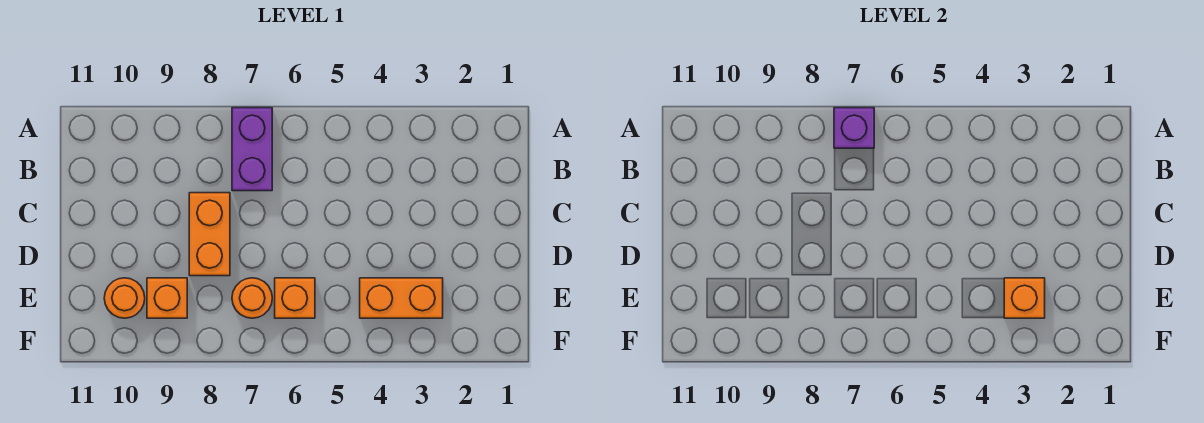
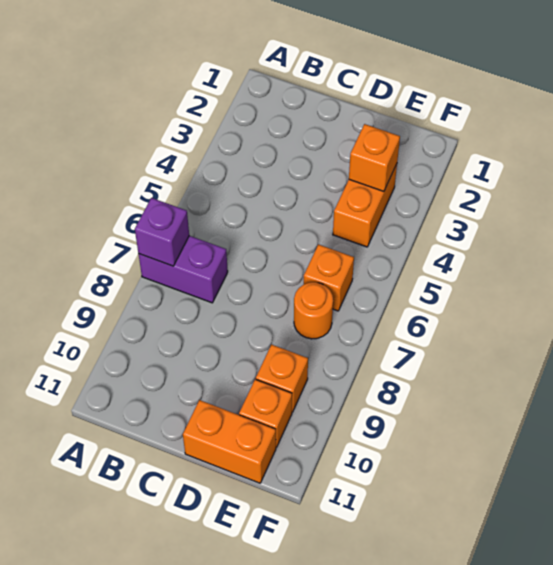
orange brick C8:D8 level 1 -> orange brick D11:E11 level 1
orange round brick E10 level 1 -> orange brick E10 level 1

